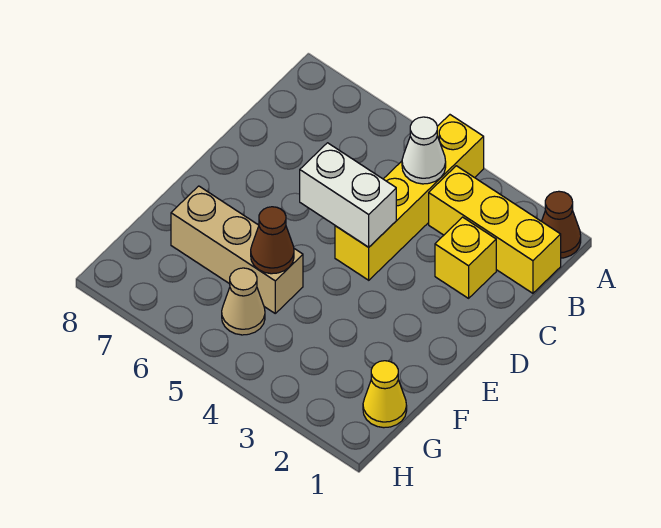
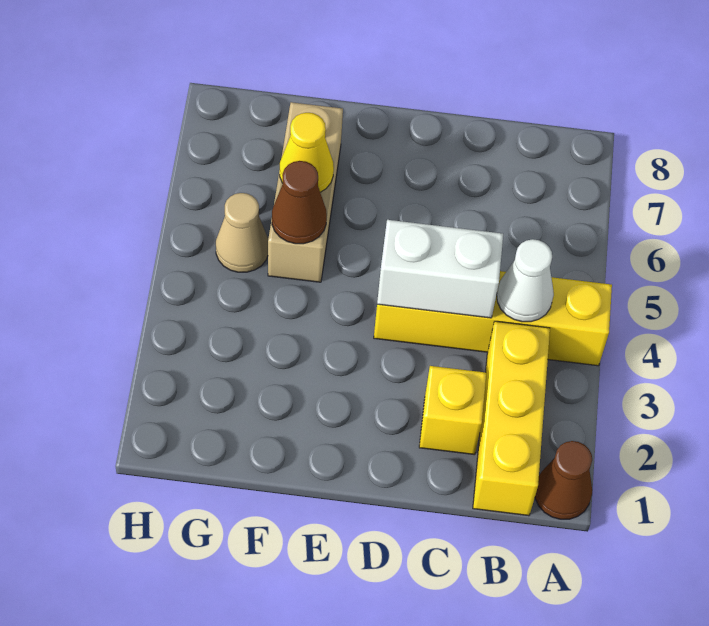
white brick D4:D5 level 2 -> white brick C4:D4 level 2
yellow cone G1 level 1 -> yellow cone F6 level 2

